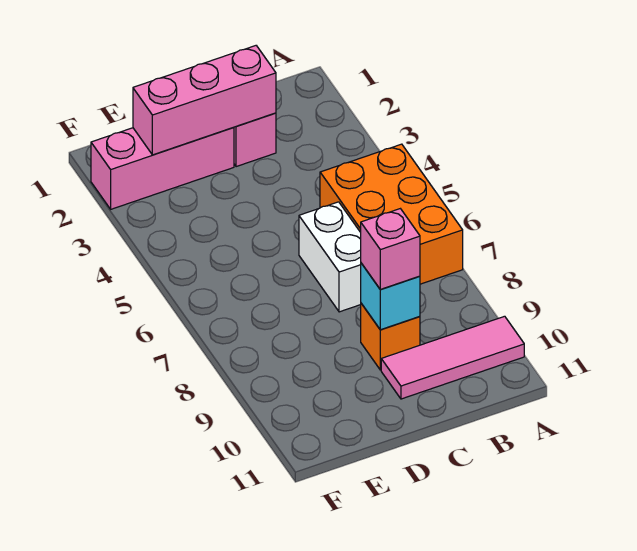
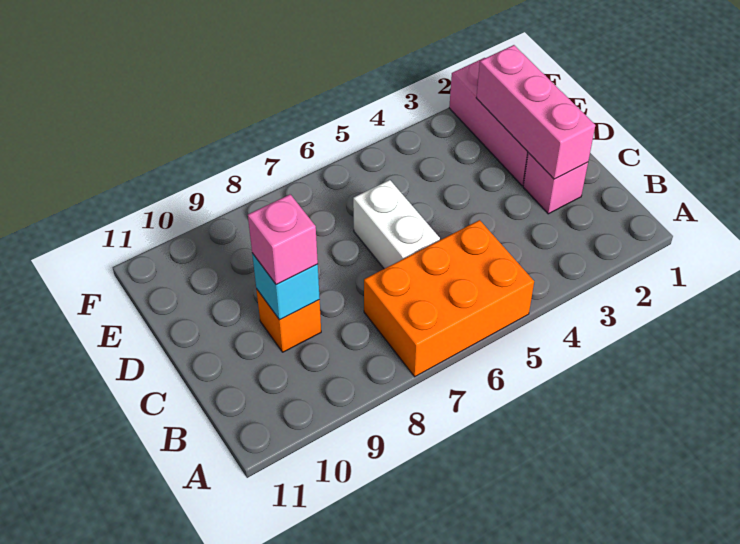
pink tile A10:C10 level 1 -> none
white brick C6:C7 level 1 -> white brick C6:D6 level 1

